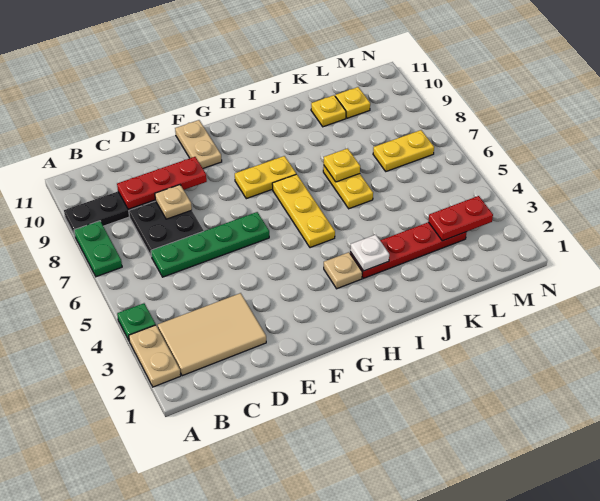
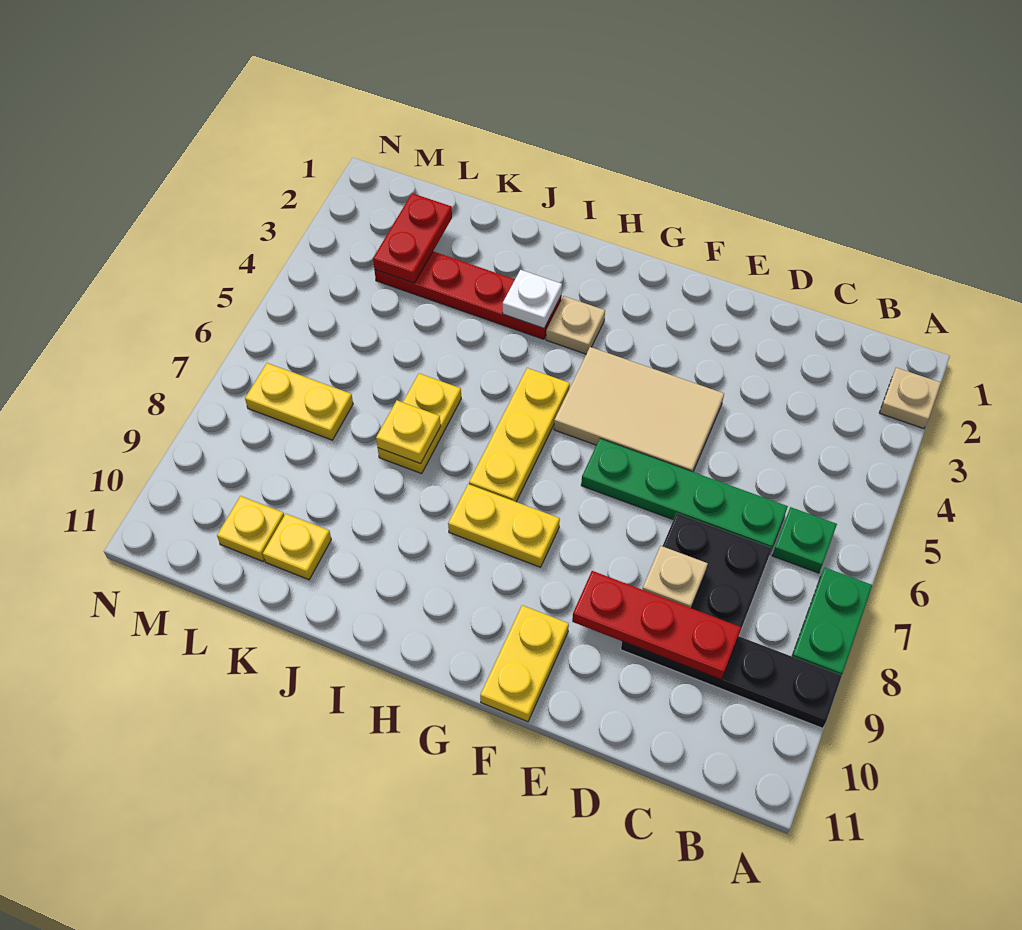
tan plate A2:A3 level 1 -> tan plate A2 level 1
green plate A4 level 1 -> green plate B6 level 1
tan tile B2:D3 level 1 -> tan tile E4:G5 level 1
tan plate F10:F11 level 1 -> yellow plate F10:F11 level 1
red plate L3:M3 level 2 -> red plate L2:L3 level 2

